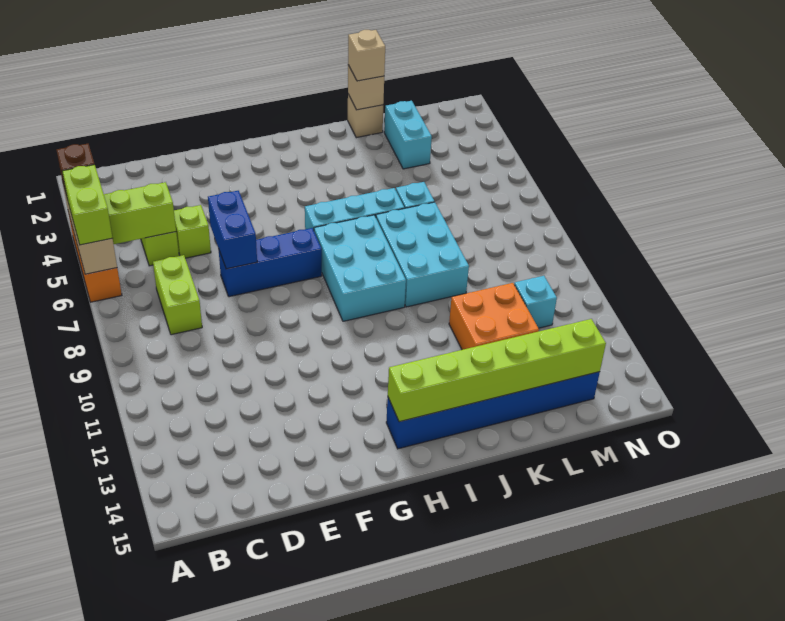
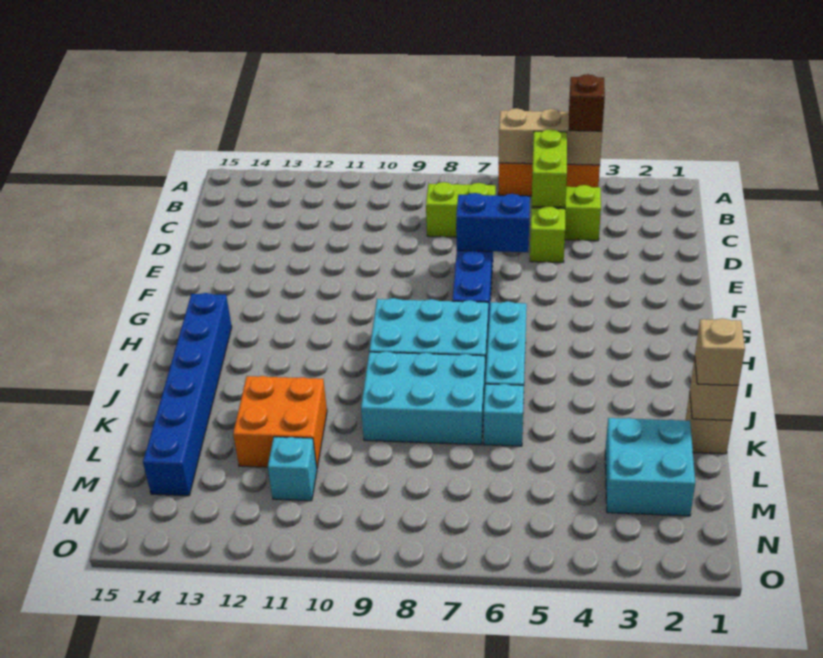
lime brick A5:A6 level 3 -> none
lime brick H14:M14 level 2 -> none
cyan brick L2:L3 level 1 -> cyan brick L2:M3 level 1

